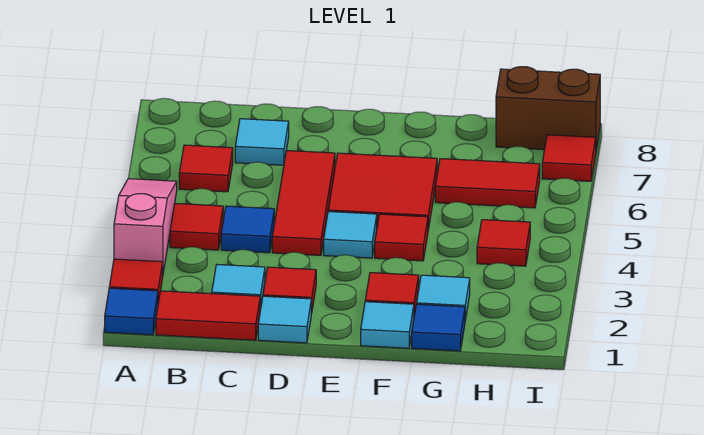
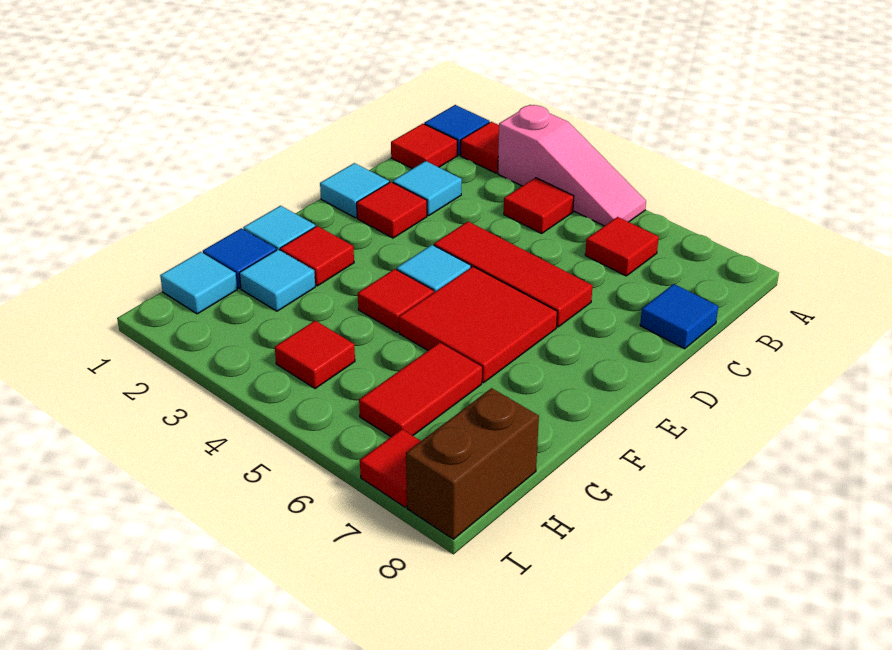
red tile B1:C1 level 1 -> red tile B1 level 1
blue tile C4 level 1 -> blue tile C8 level 1
cyan tile C7 level 1 -> cyan tile H1 level 1

